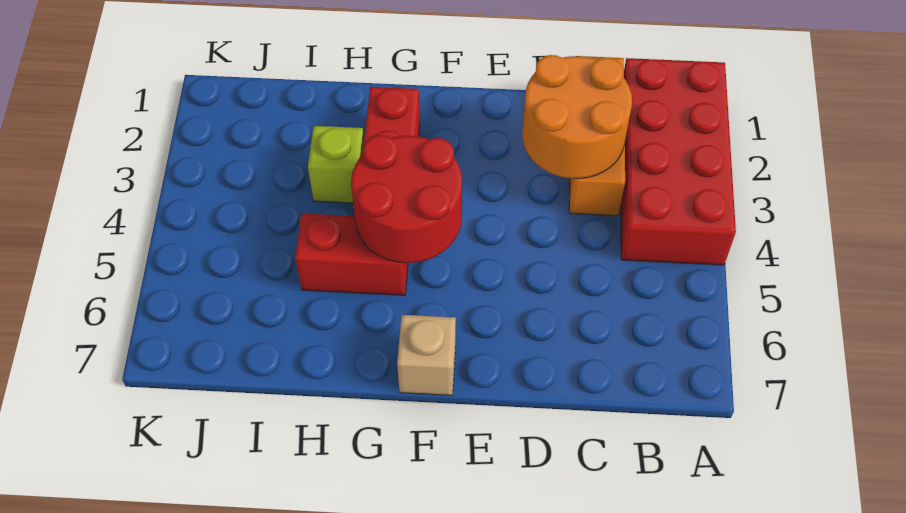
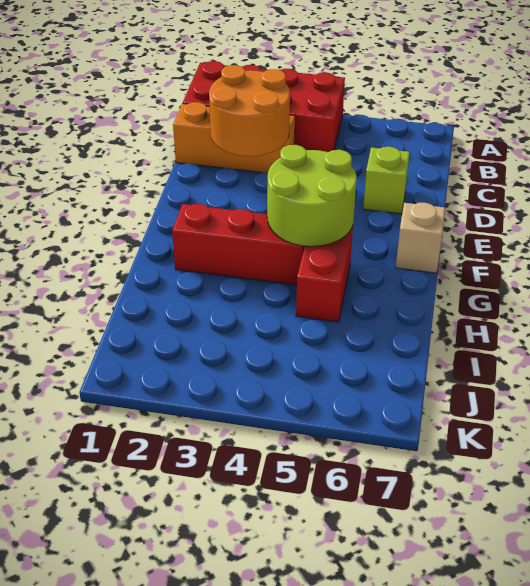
red round brick F4:G5 level 2 -> lime round brick F4:G5 level 2
lime brick H3 level 1 -> lime brick D6 level 1

